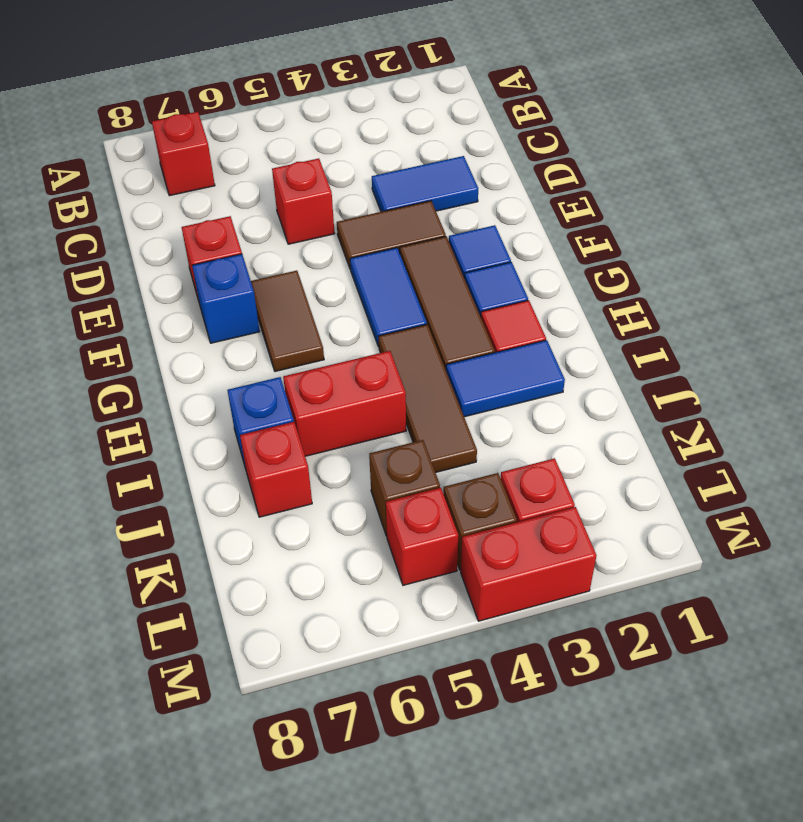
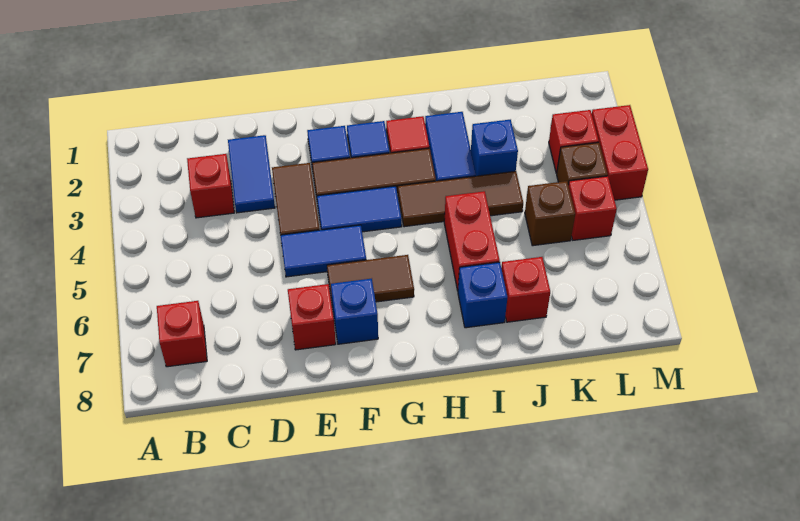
red brick D5 level 1 -> red brick C3 level 1
none -> blue tile E5:F5 level 1
none -> blue brick J3 level 1

